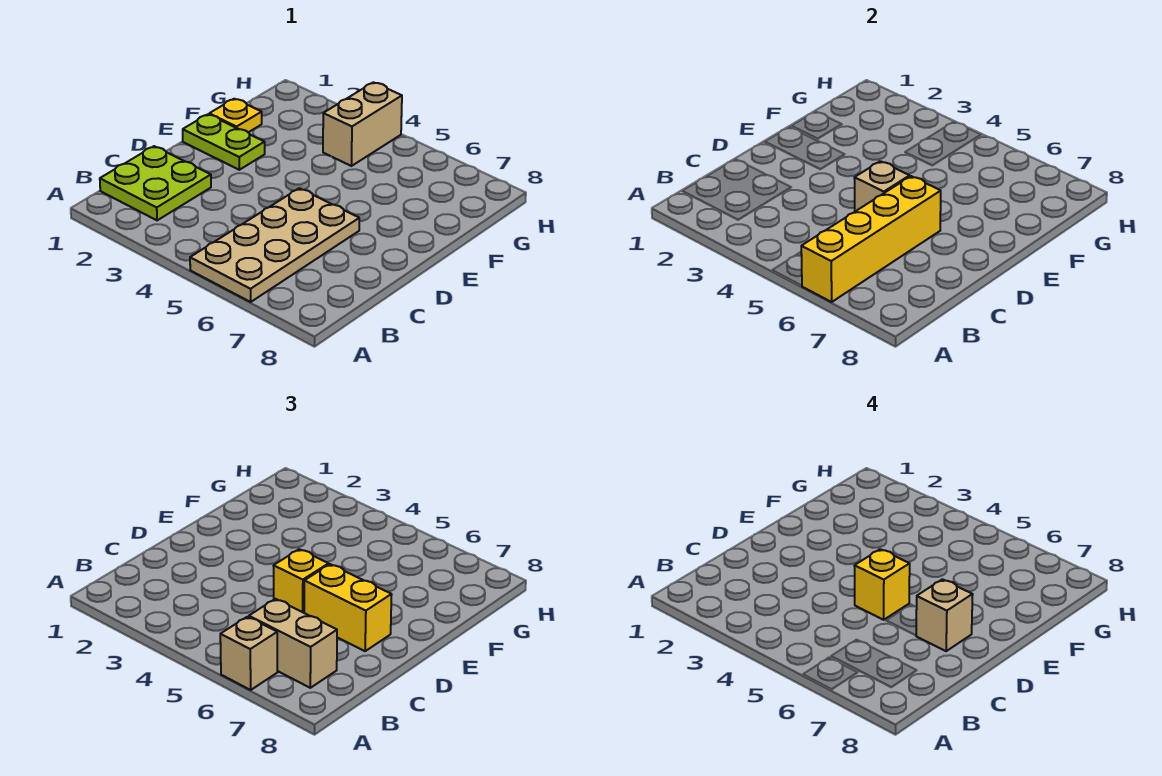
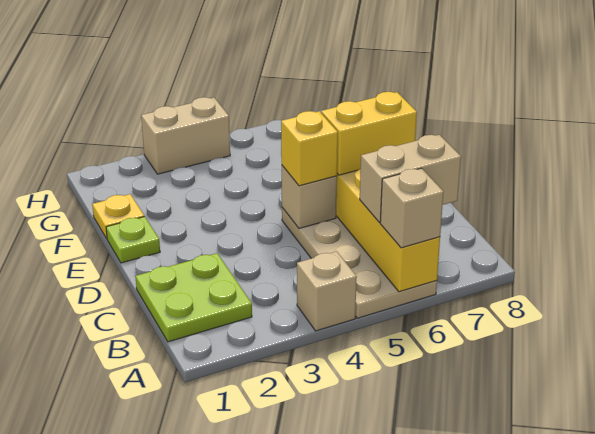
yellow brick D5 level 4 -> none
tan brick D7 level 4 -> tan brick A4 level 1
lime plate E1:E2 level 1 -> lime plate E1 level 1
tan brick G4:H4 level 1 -> tan brick H3:H4 level 1

